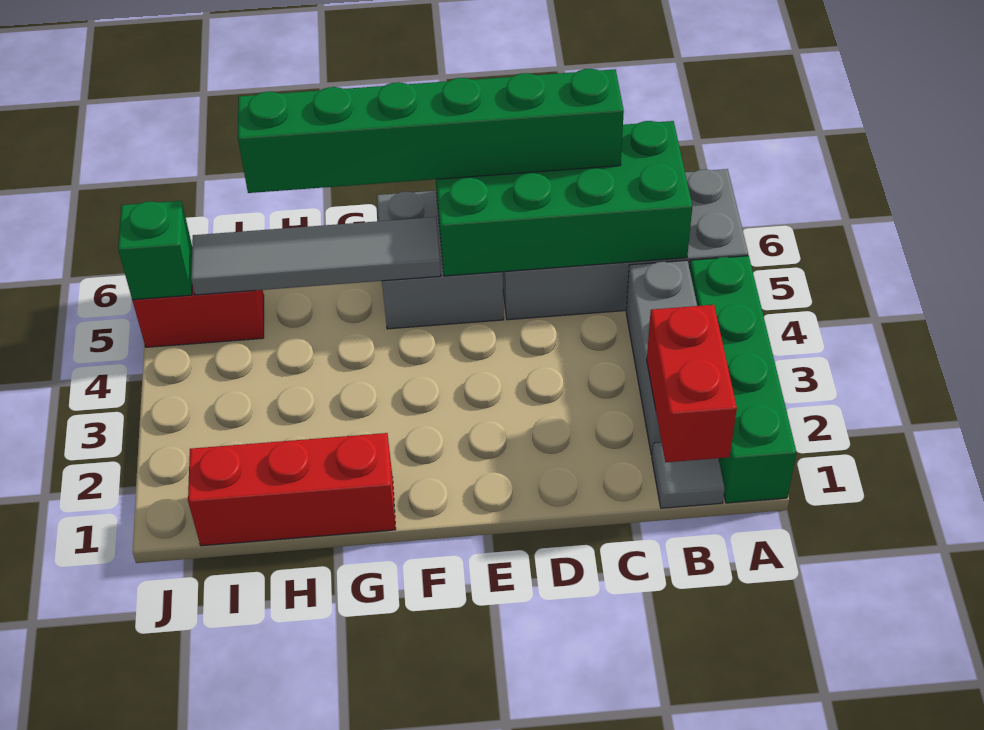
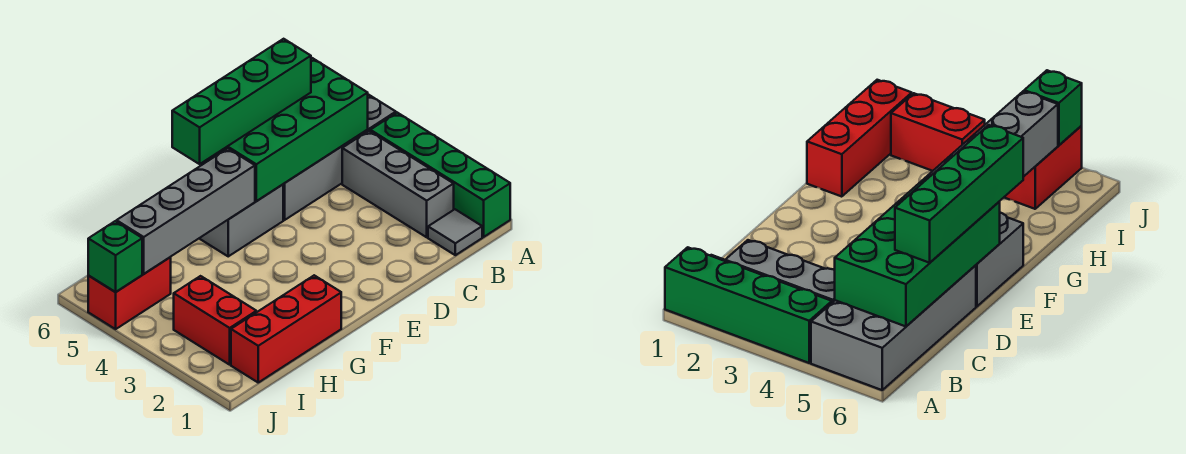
red brick B1:B2 level 2 -> red brick I2:I3 level 1
green brick C6:H6 level 3 -> green brick C6:F6 level 3
grey tile F5:I5 level 2 -> grey brick F5:I5 level 2

